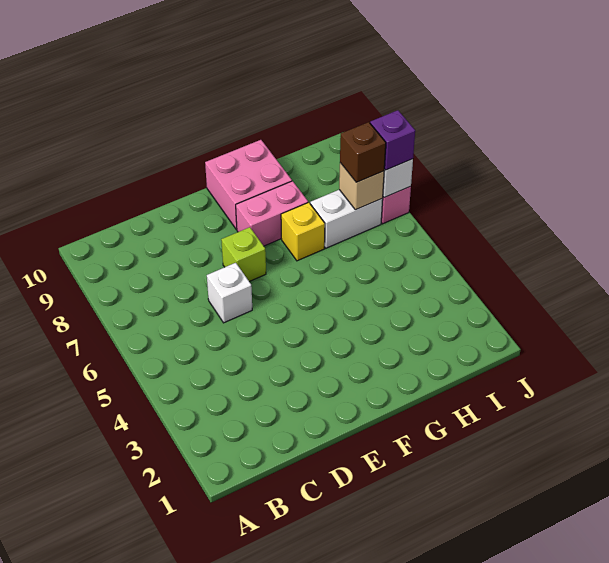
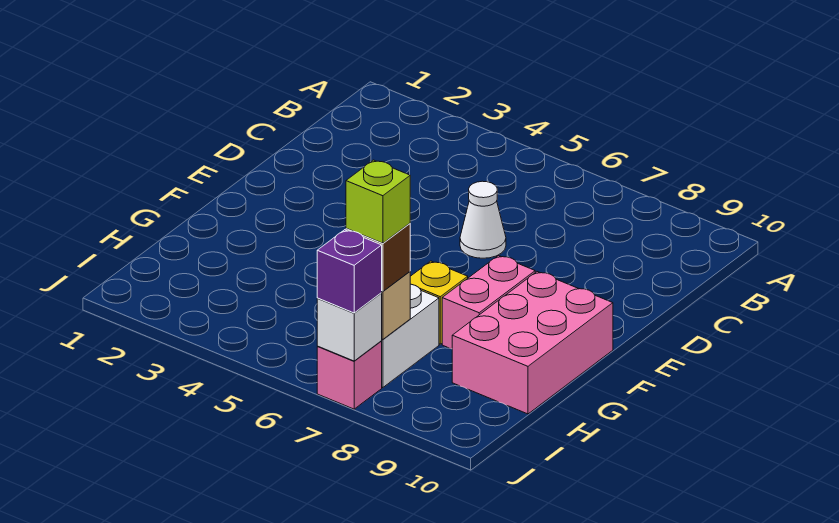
white brick D6 level 1 -> white cone D6 level 1
lime brick E7 level 1 -> lime brick I7 level 4
pink brick F9:G10 level 1 -> pink brick F9:H10 level 1

